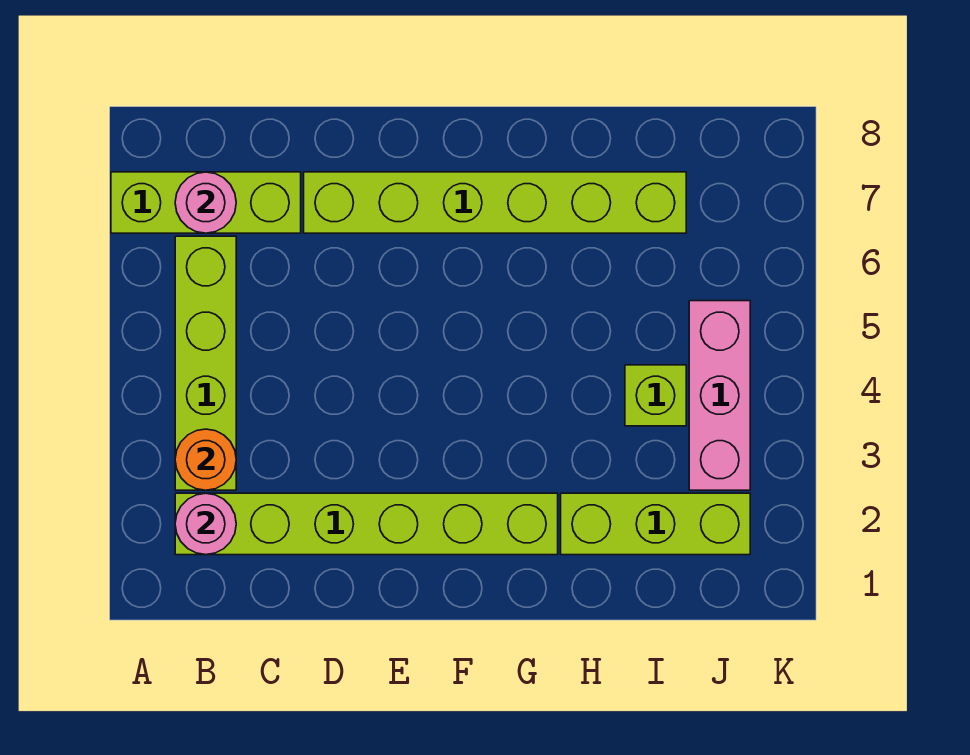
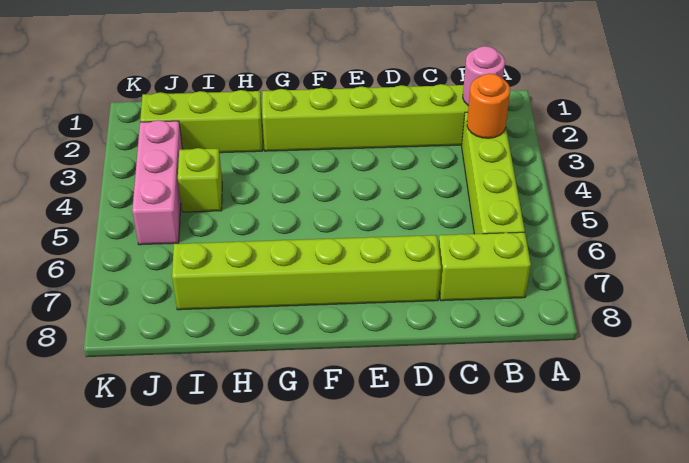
lime brick A7:C7 level 1 -> lime brick B7:C7 level 1
pink round brick B7 level 2 -> none

